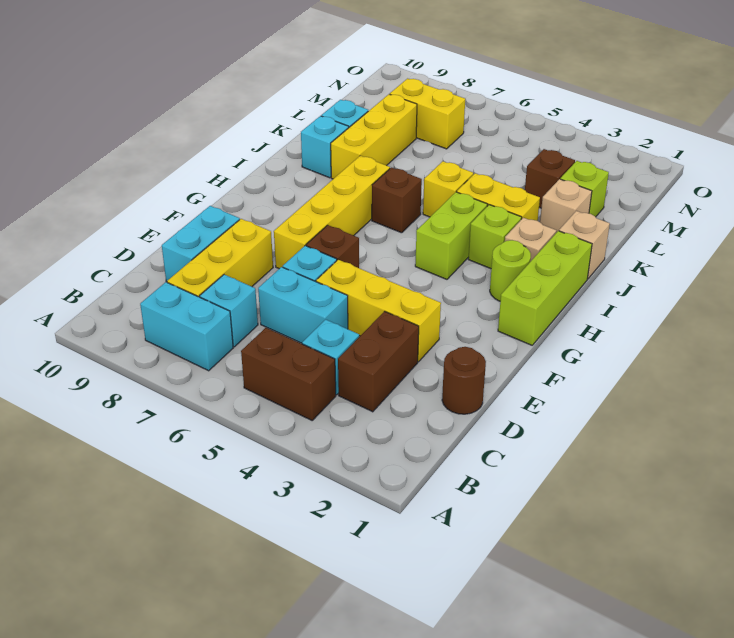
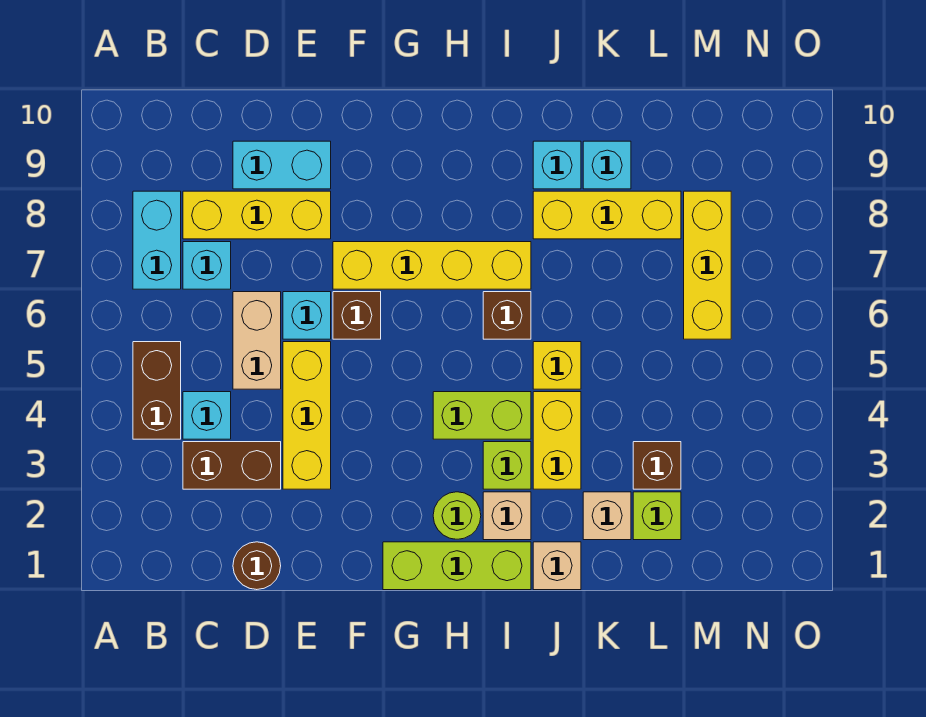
cyan brick D5:D6 level 1 -> tan brick D5:D6 level 1
yellow brick M7:M8 level 1 -> yellow brick M6:M8 level 1

